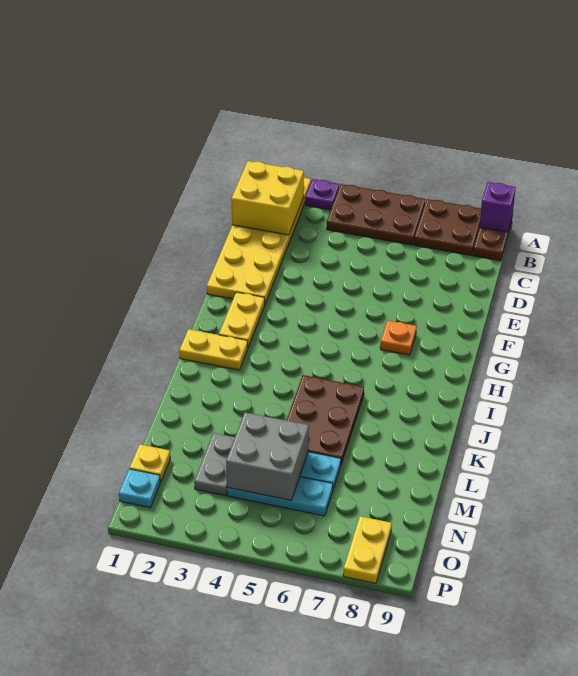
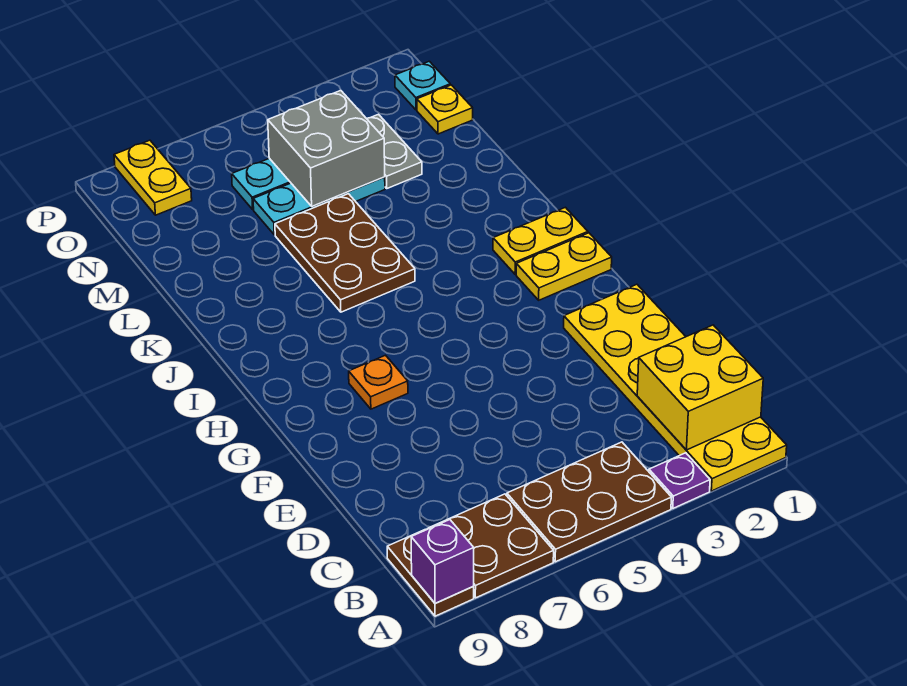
yellow plate G2:H2 level 1 -> yellow plate H1:H2 level 1

